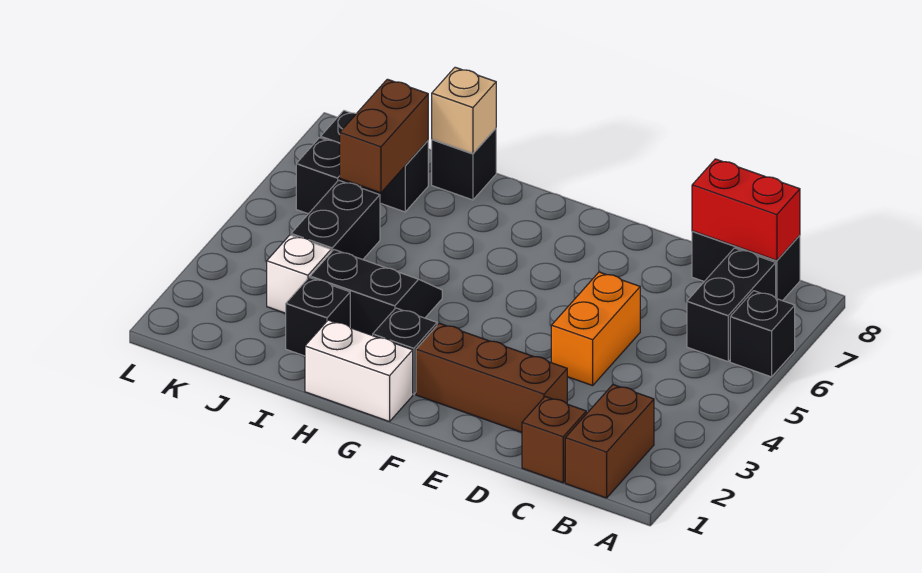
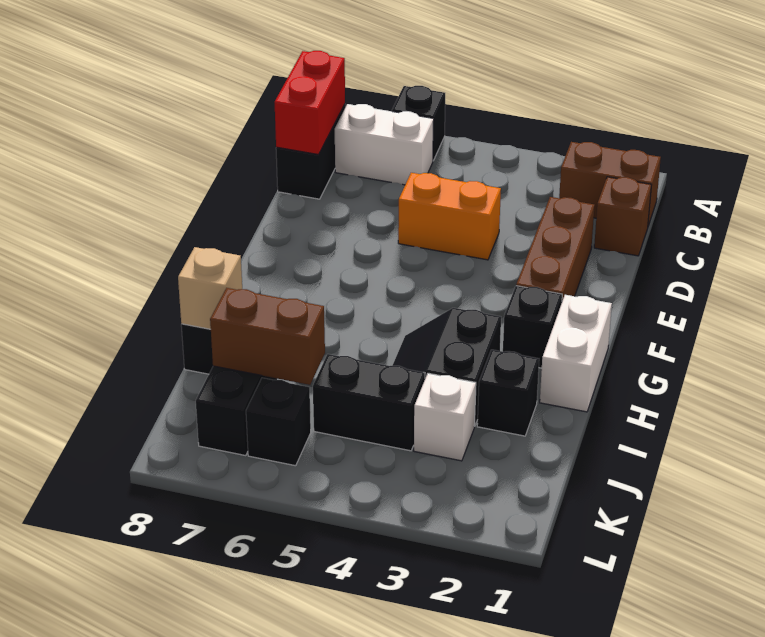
black brick B6:B7 level 1 -> white brick B6:B7 level 1

